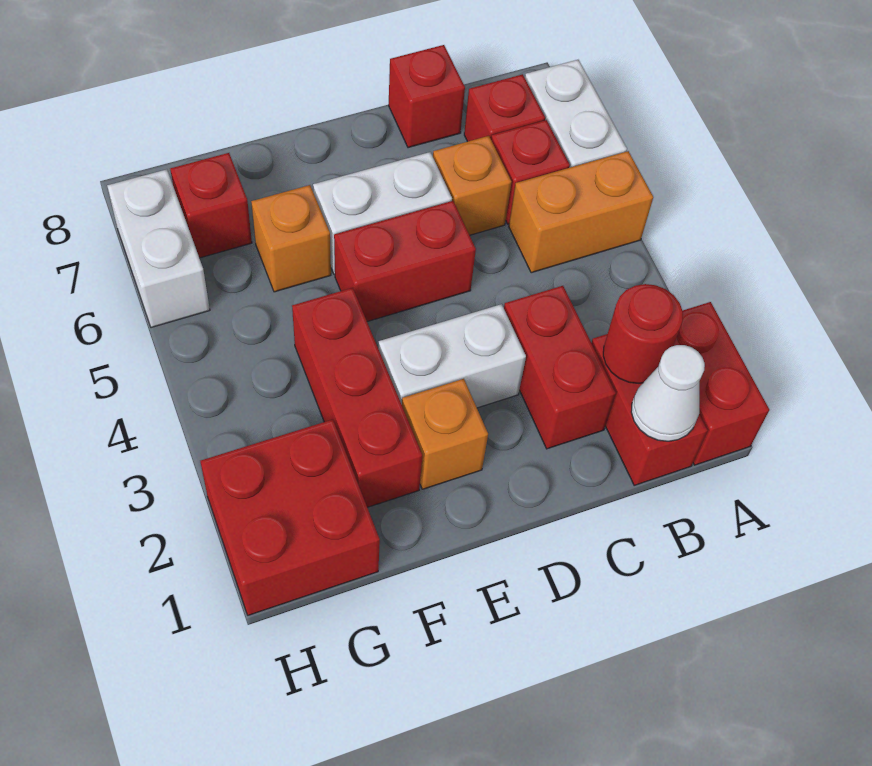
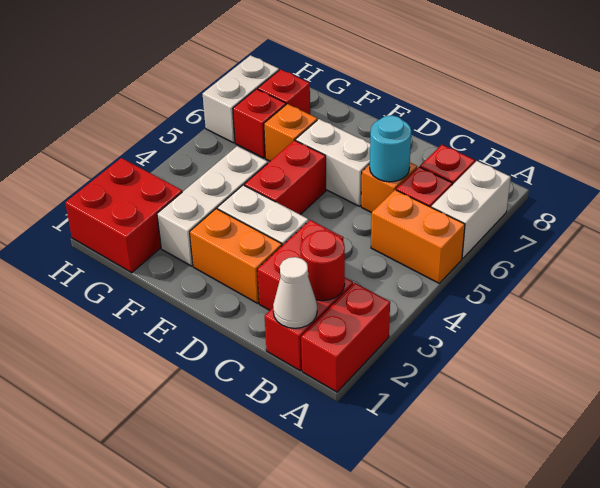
none -> cyan round brick C6 level 2
red brick C8 level 1 -> red brick G6 level 1
red brick D5:E5 level 1 -> red brick E4:E5 level 1
orange brick E2 level 1 -> orange brick D2:E2 level 1
red brick F2:F4 level 1 -> white brick F2:F4 level 1

